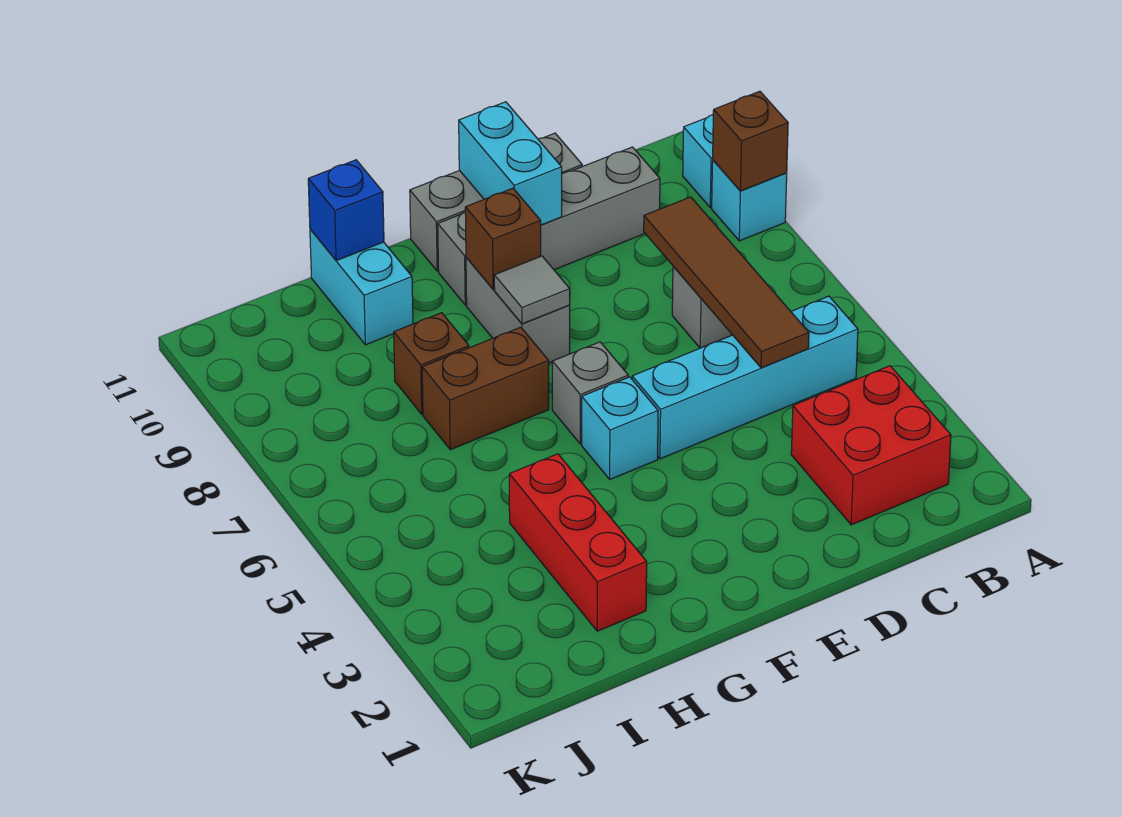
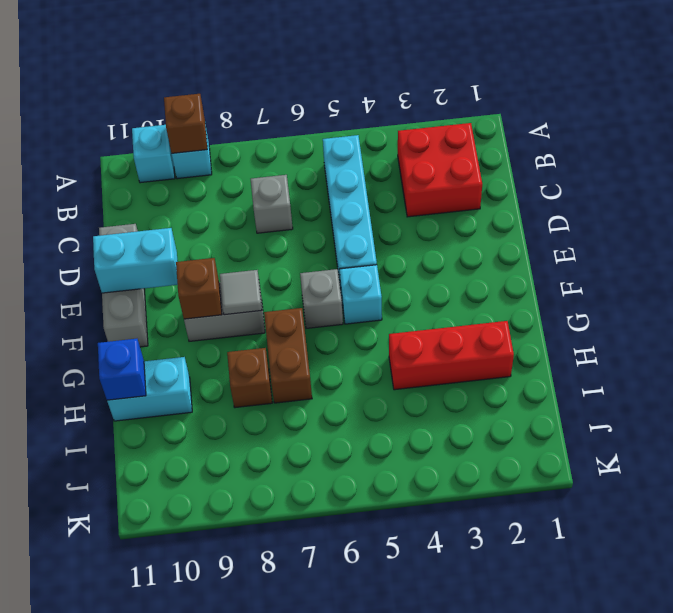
brown tile C5:C8 level 2 -> none
grey brick C10:F10 level 1 -> none

